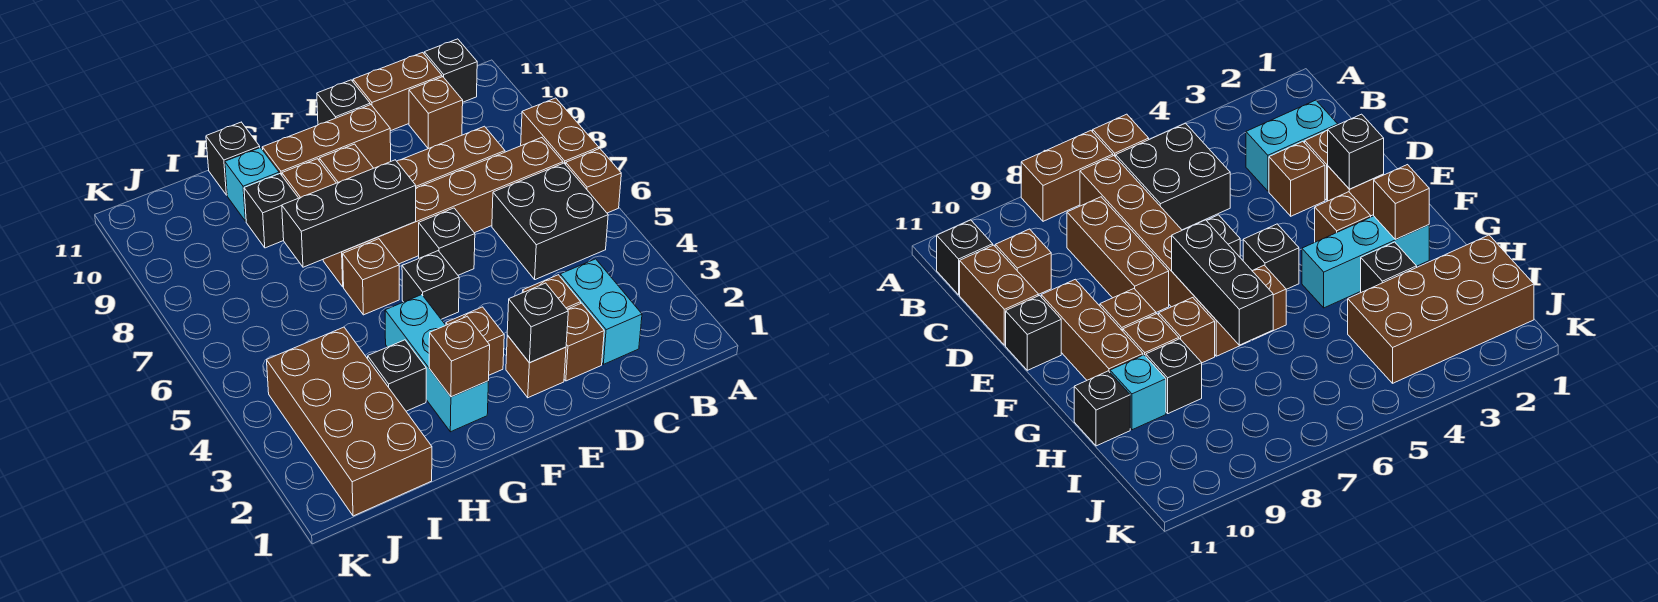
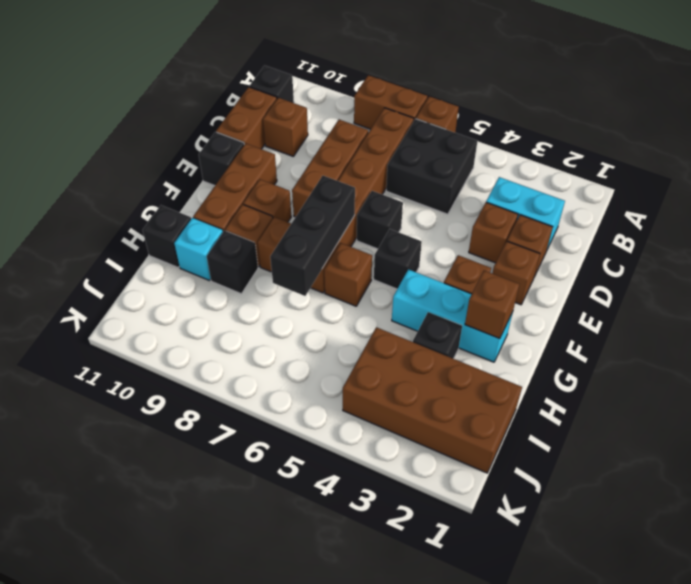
black brick E2 level 2 -> none

